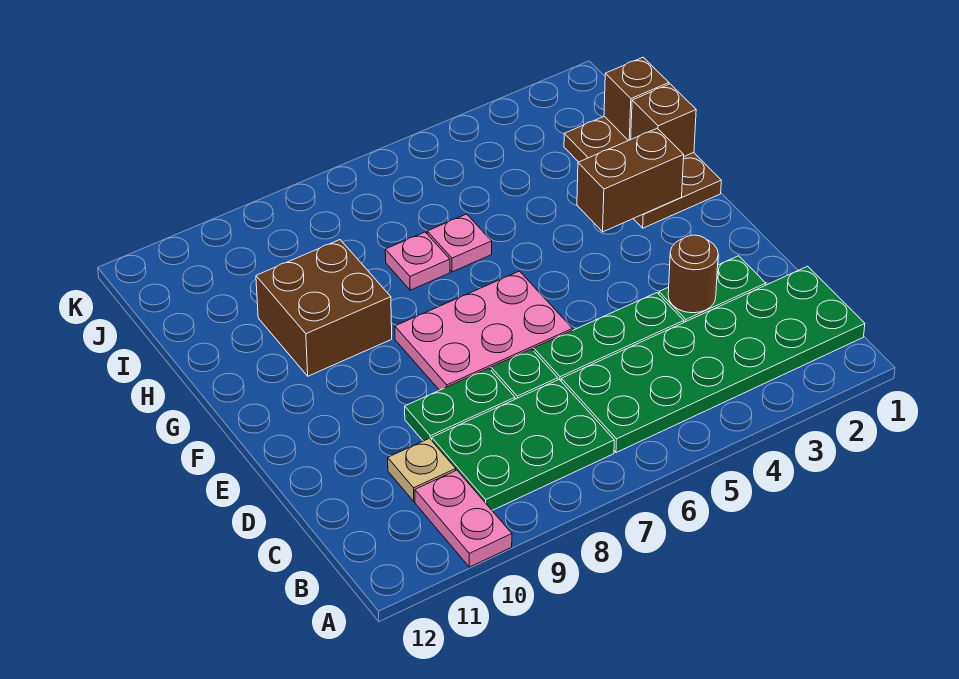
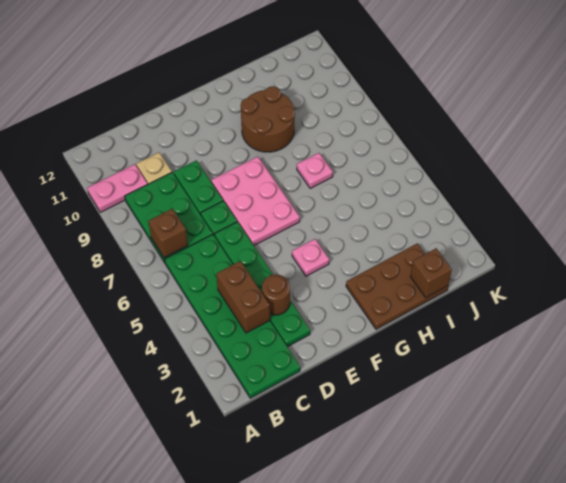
brown brick G2:G3 level 2 -> brown brick C3:C4 level 2
brown brick G9:H10 level 1 -> brown round brick G9:H10 level 1
brown brick H1 level 2 -> brown brick B7 level 2
pink plate H6 level 1 -> pink plate F4 level 1

